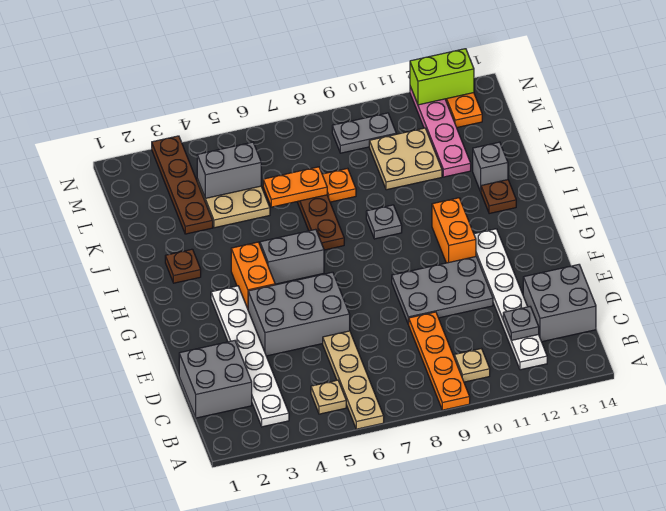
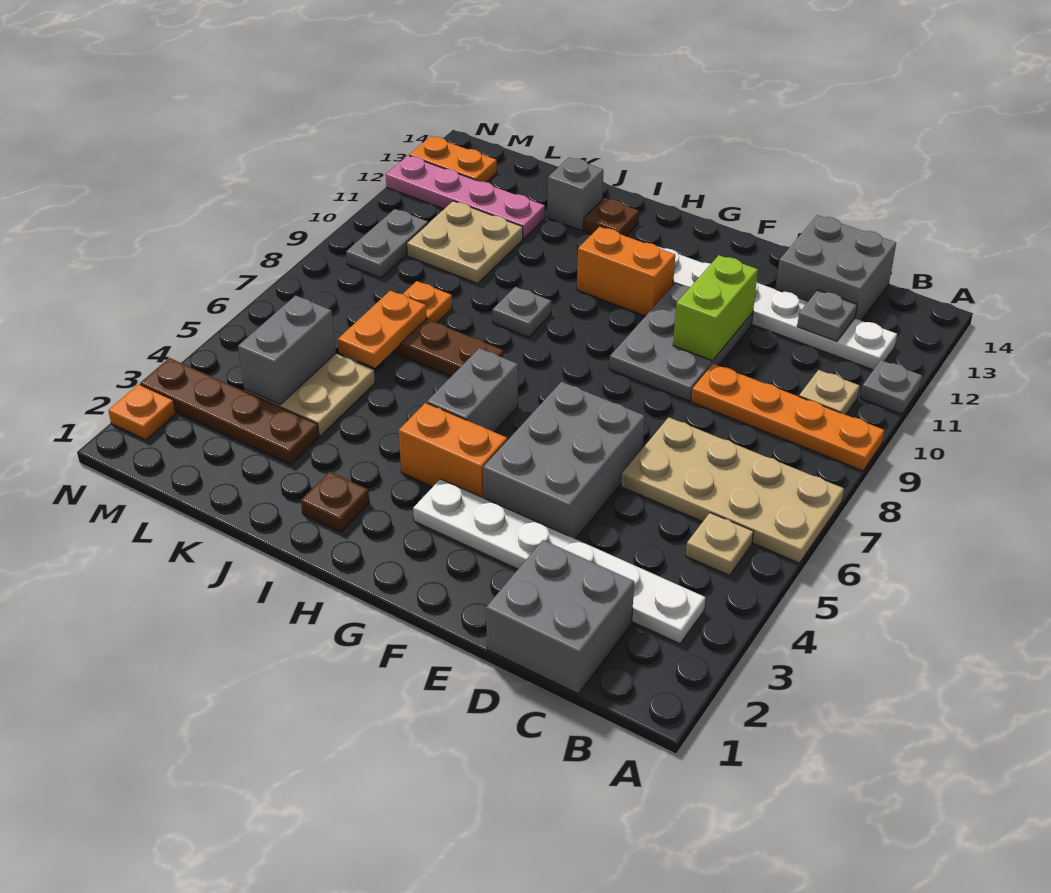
tan plate A6:D6 level 1 -> tan plate A6:D7 level 1
none -> grey plate A11 level 1
none -> orange plate N2 level 1
lime brick N12:N13 level 2 -> lime brick E10:E11 level 2

